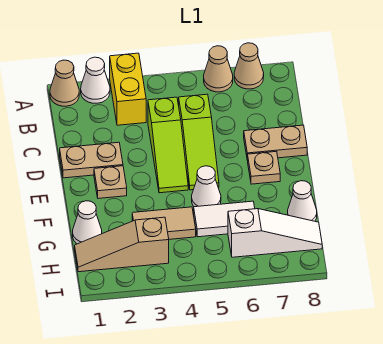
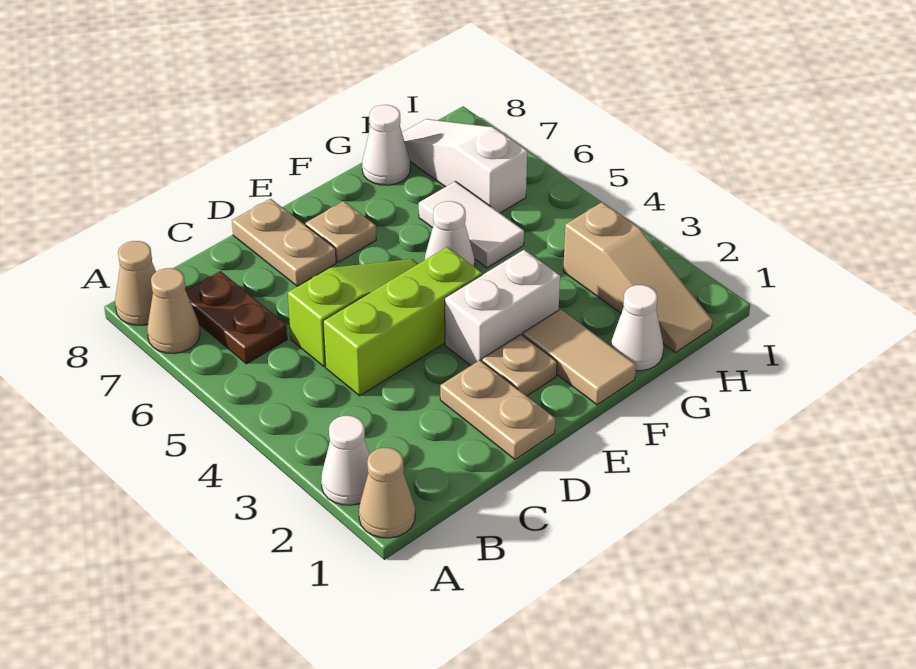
yellow brick A3:B3 level 1 -> none
tan cone A6 level 1 -> tan cone A8 level 1
none -> brown plate B6:B7 level 1
lime slope C4:E4 level 1 top C -> lime brick C4:E4 level 1
none -> white brick E3:F3 level 1
tan tile G3:G4 level 1 -> tan tile F1:F2 level 1

